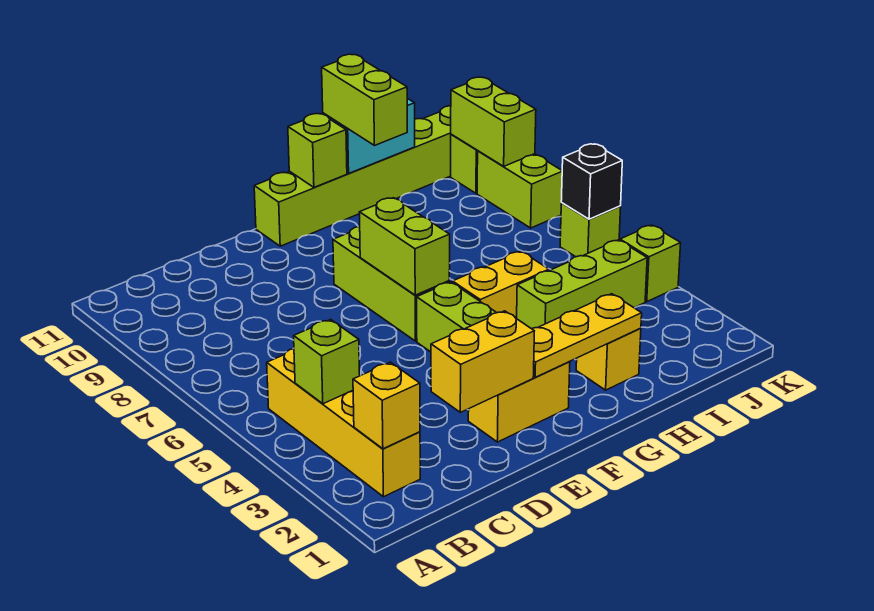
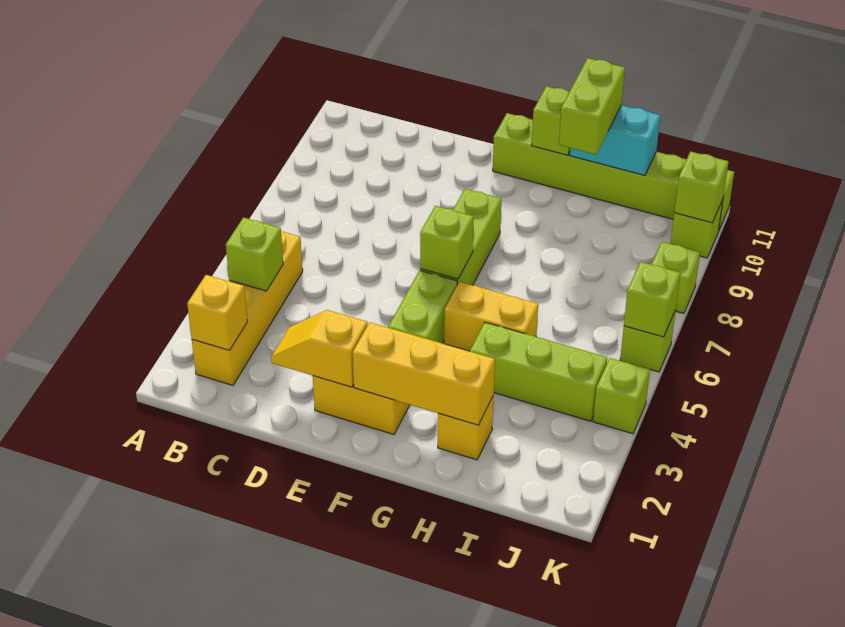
yellow brick D2:E2 level 2 -> yellow slope D2:E2 level 2 top E
yellow plate F2:H2 level 2 -> yellow brick F2:H2 level 2
lime brick F6:F7 level 2 -> lime brick F6 level 2
black brick K6 level 2 -> lime brick K6 level 2
lime brick K8:K9 level 1 -> lime brick K8 level 1
lime brick K9:K10 level 2 -> lime brick K10 level 2

